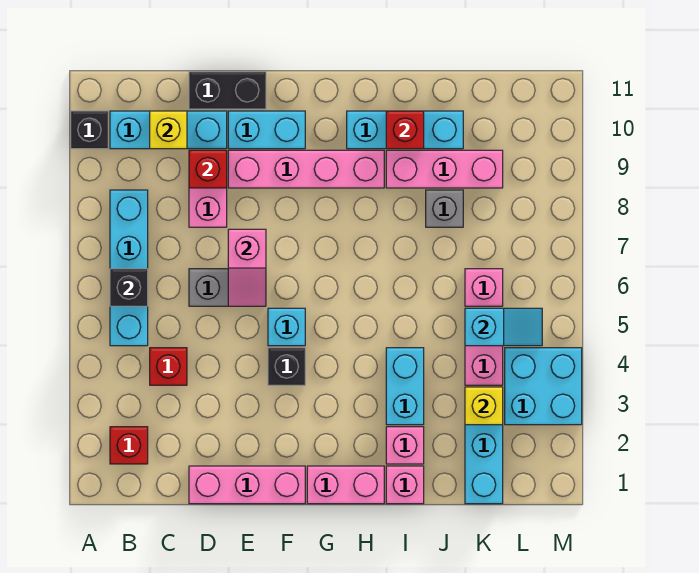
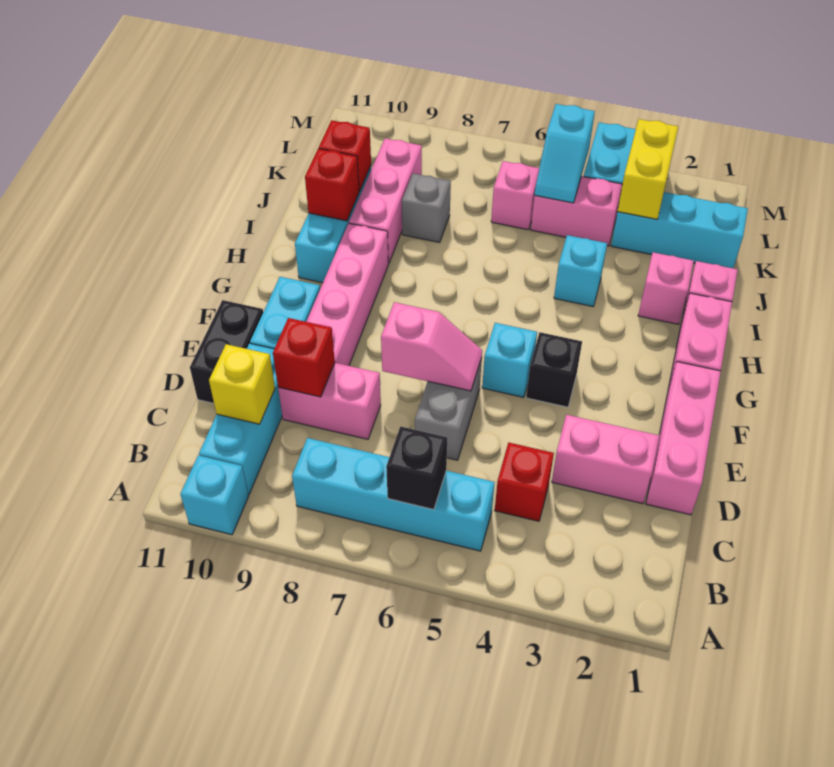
black brick A10 level 1 -> cyan brick A10 level 1
red brick B2 level 1 -> red brick J10 level 2
none -> pink brick D2:D3 level 1
cyan brick I3:I4 level 1 -> cyan brick I4 level 1
yellow brick K3 level 2 -> yellow brick K3:L3 level 2
cyan slope K5:L5 level 2 top K -> cyan slope K5:L5 level 2 top L

